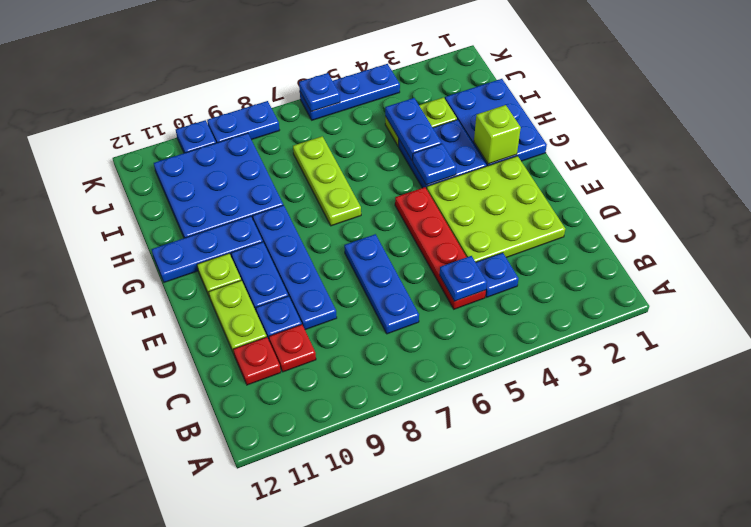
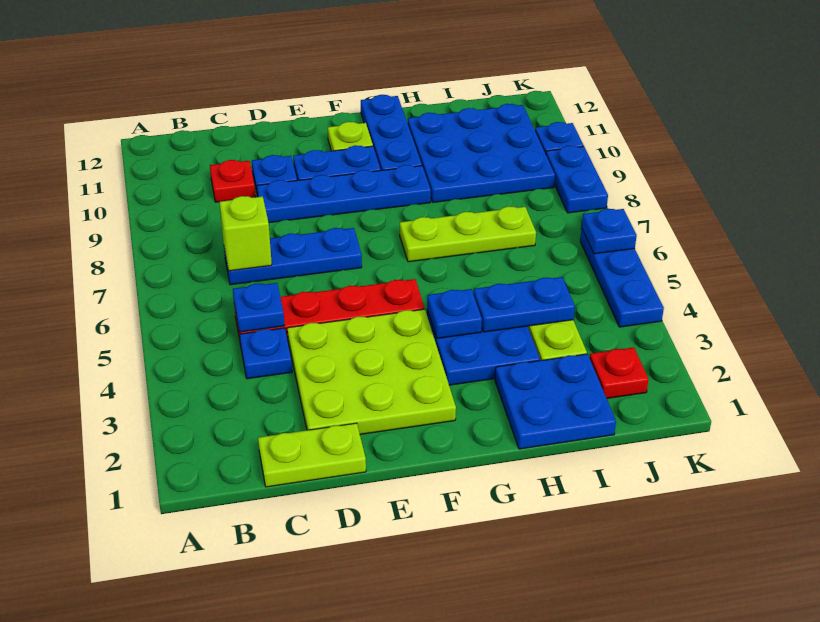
red plate C11 level 1 -> red plate J2 level 1
lime plate D11:E11 level 1 -> lime plate C1:D1 level 1
blue plate G1:I2 level 1 -> blue plate H1:I2 level 1
lime brick G2 level 2 -> lime brick C7 level 2

